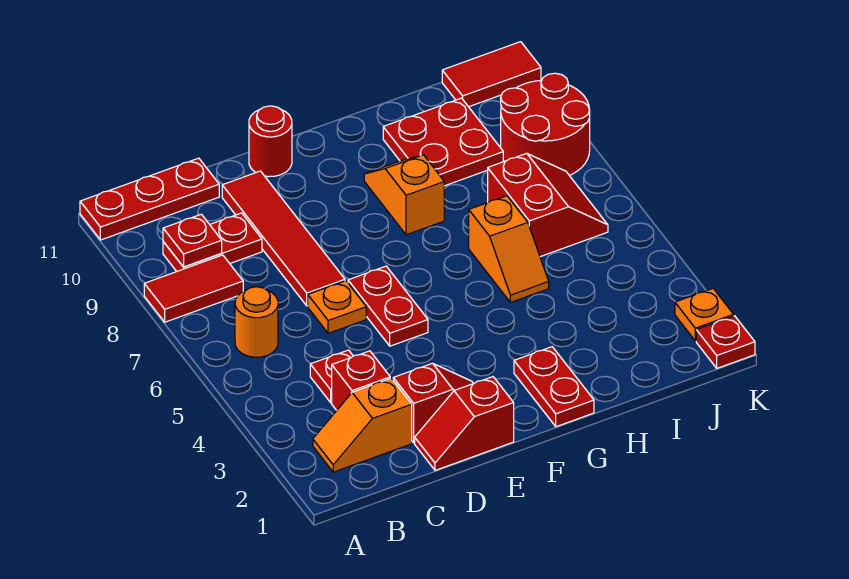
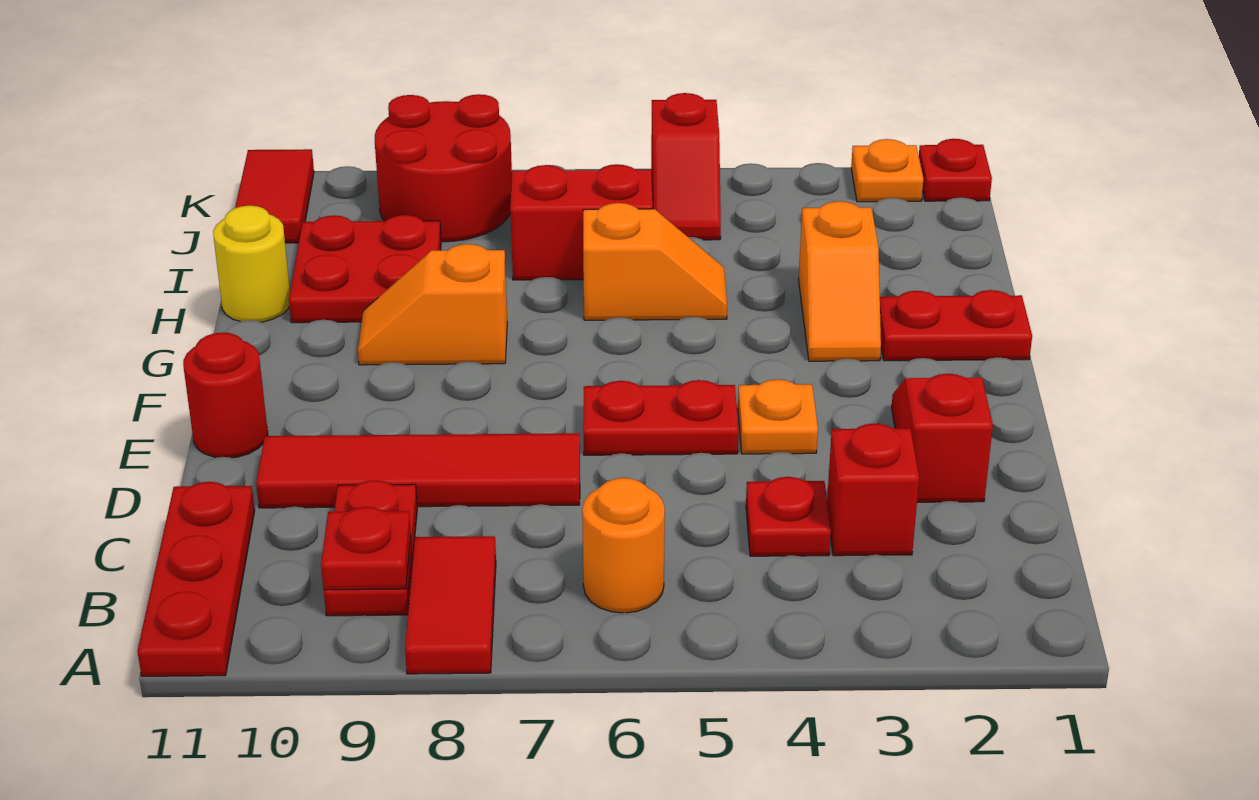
orange slope B2:C2 level 1 top C -> orange slope G3:H3 level 1 top H
red slope D1:E1 level 1 top E -> red slope J5:K5 level 1 top K
orange plate D6 level 1 -> orange plate E4 level 1
none -> yellow round brick H11 level 1

